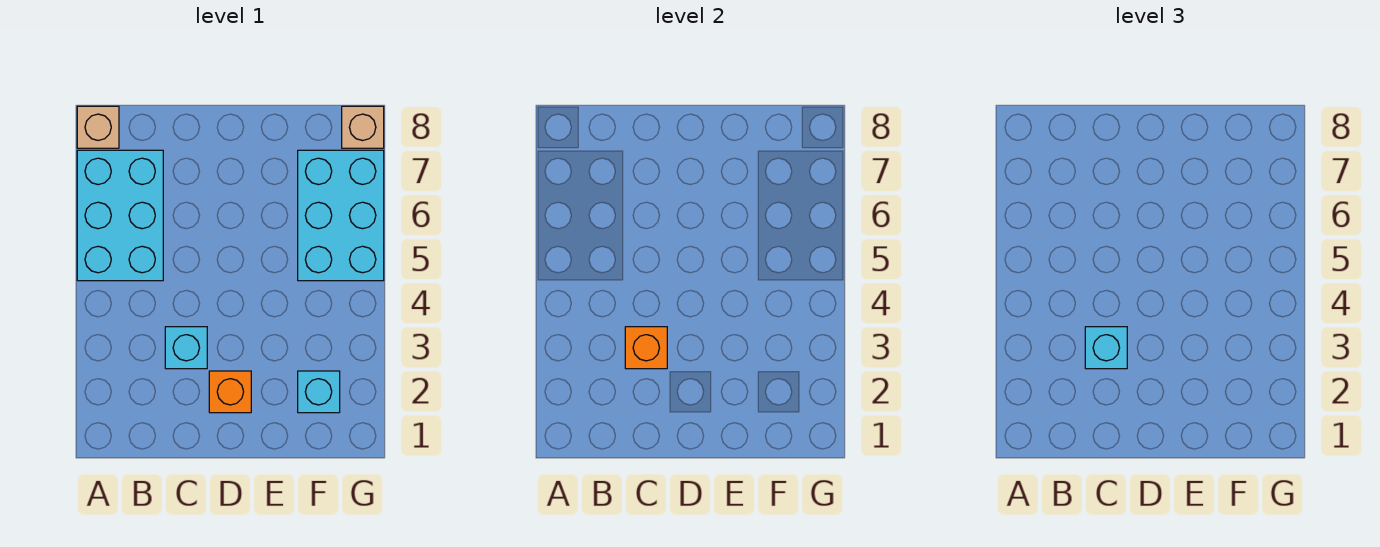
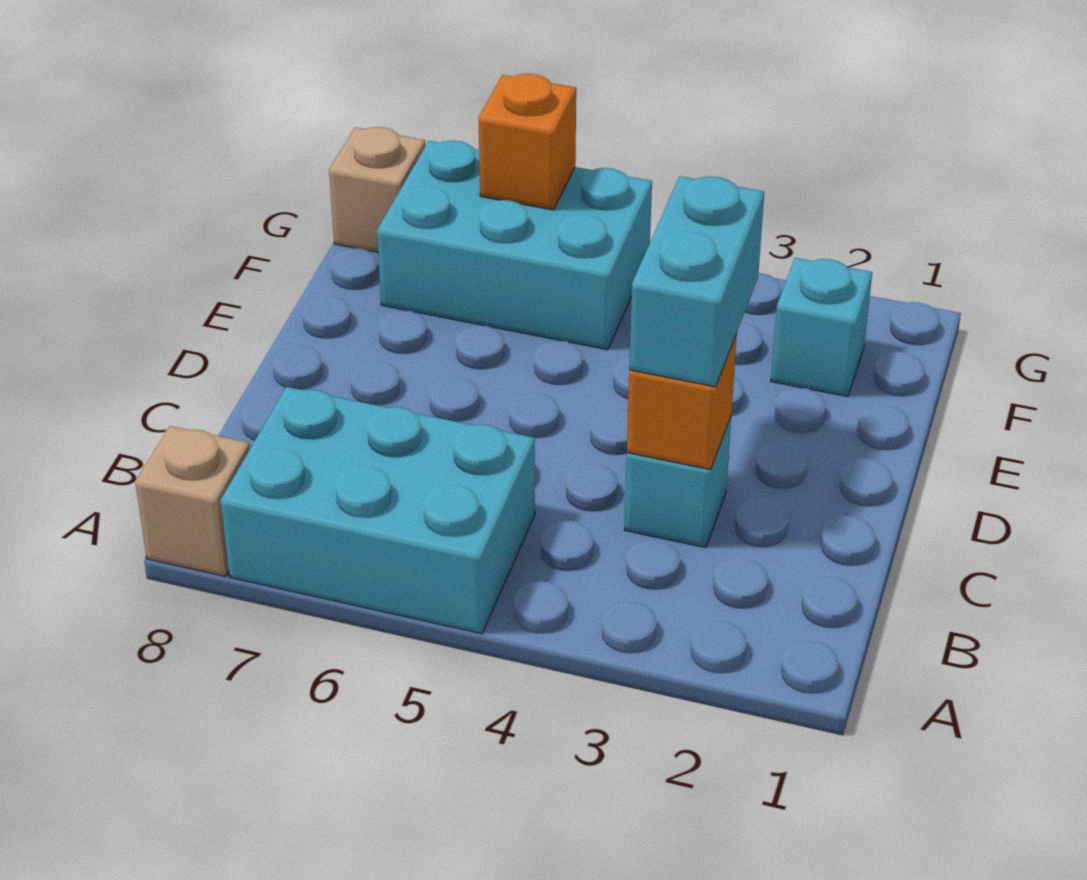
cyan brick C3 level 3 -> cyan brick C3:D3 level 3
orange brick D2 level 1 -> orange brick G6 level 2

